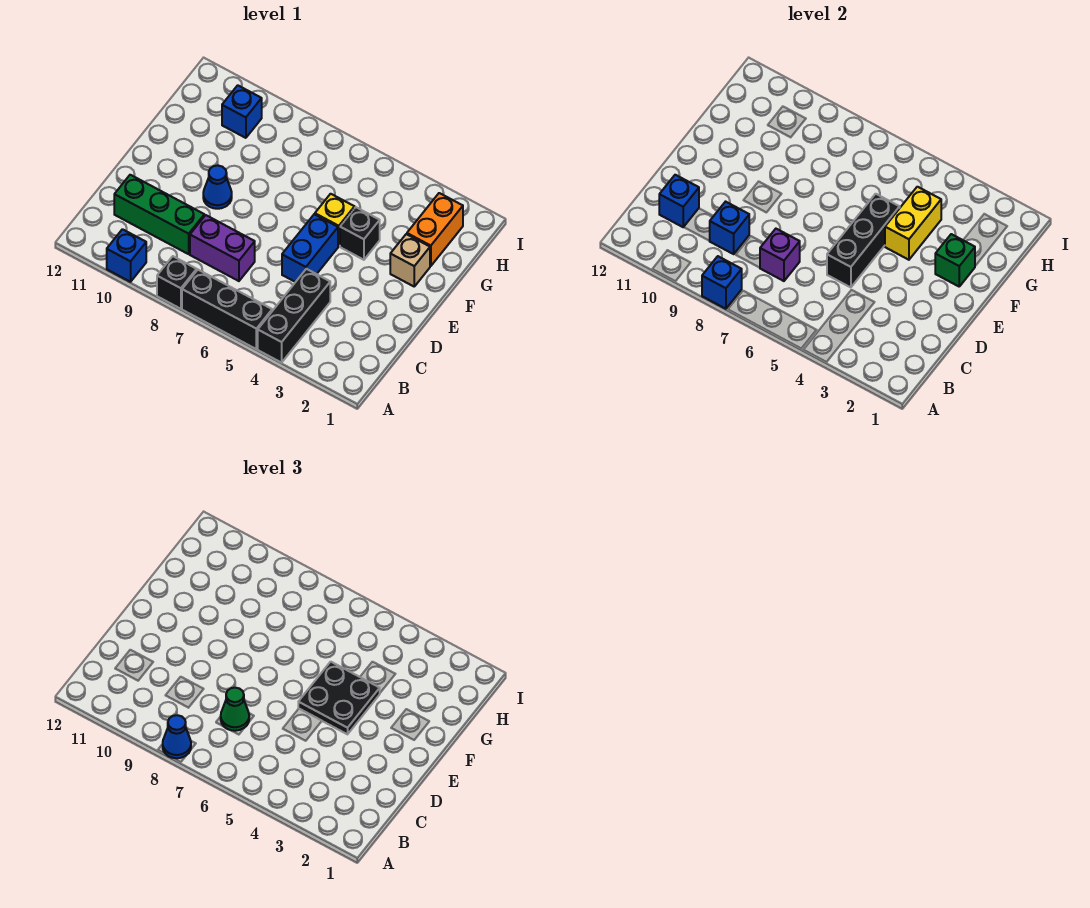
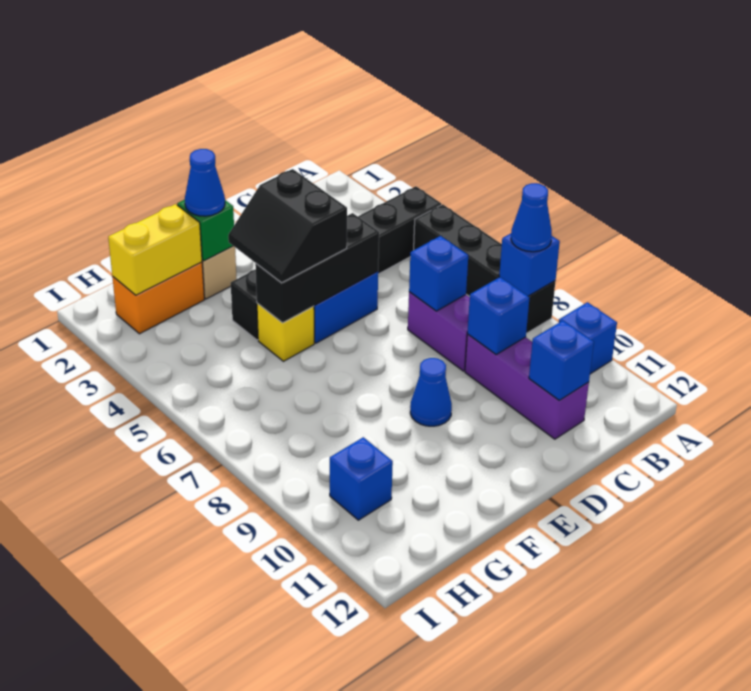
purple brick C7 level 2 -> blue brick C7 level 2
green cone C7 level 3 -> none
green brick C9:C11 level 1 -> purple brick C9:C11 level 1
black plate E4:F5 level 3 -> black slope E4:F5 level 3 top E
none -> blue cone F2 level 3
yellow brick F4:G4 level 2 -> yellow brick G2:H2 level 2

